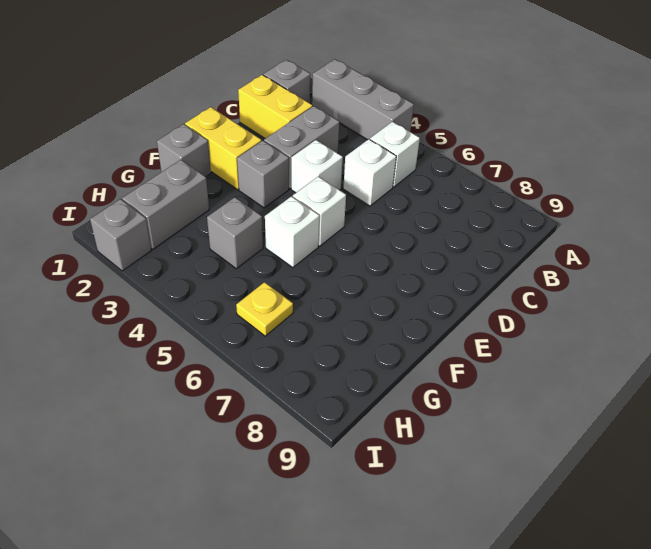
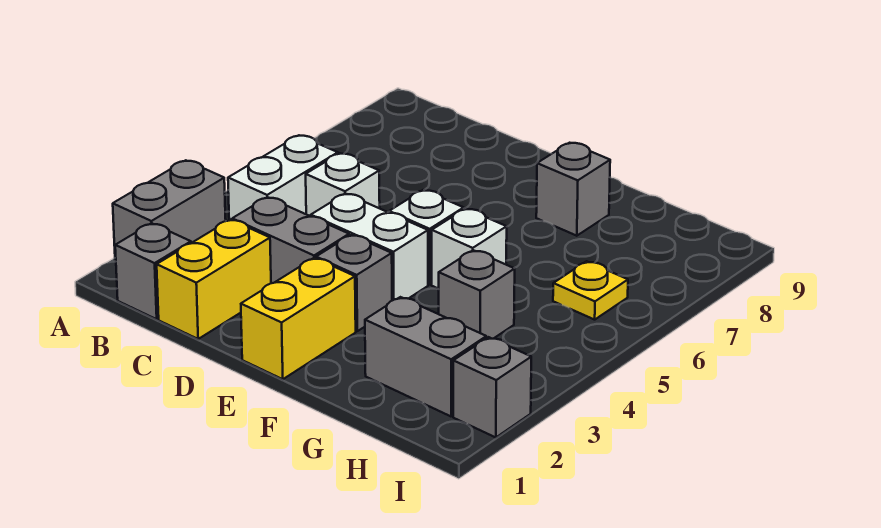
grey brick A2:A4 level 1 -> grey brick A2:A3 level 1
white brick B5 level 1 -> white brick B4:B5 level 1
white brick D4 level 1 -> white brick D4:E4 level 1
grey brick F1 level 1 -> grey brick F8 level 1

